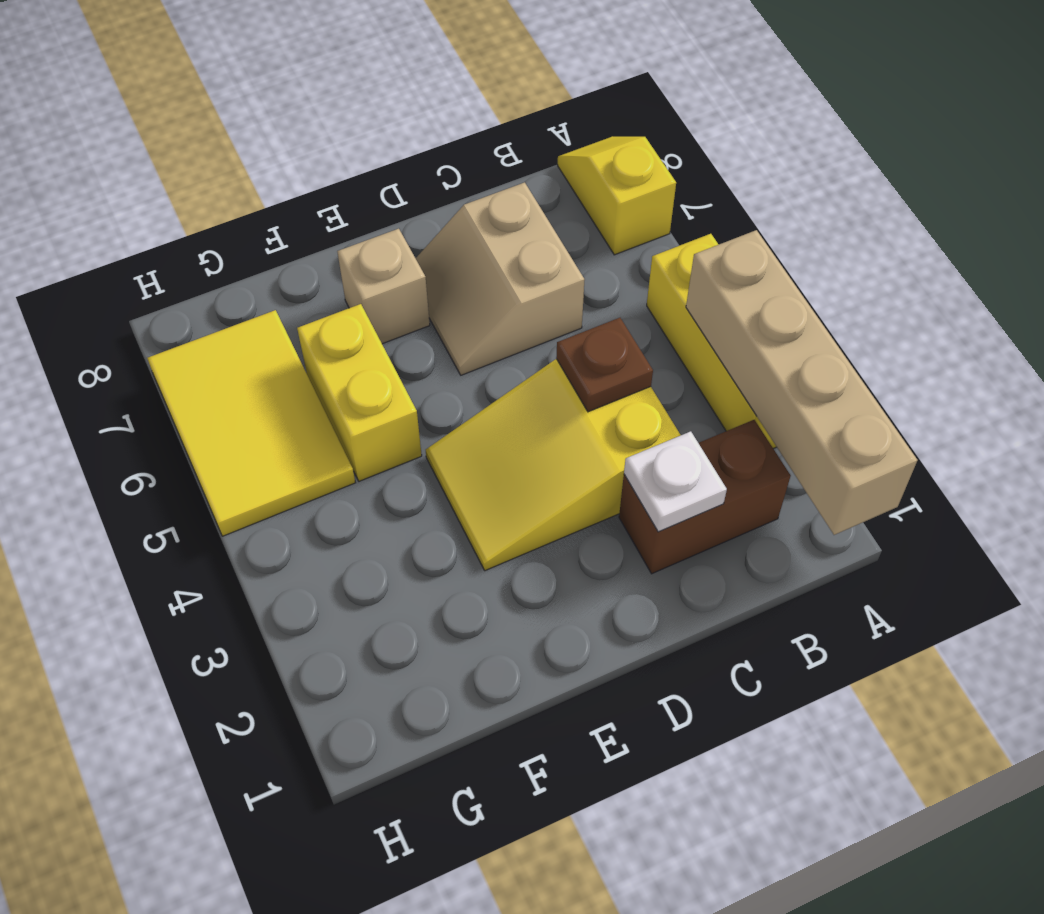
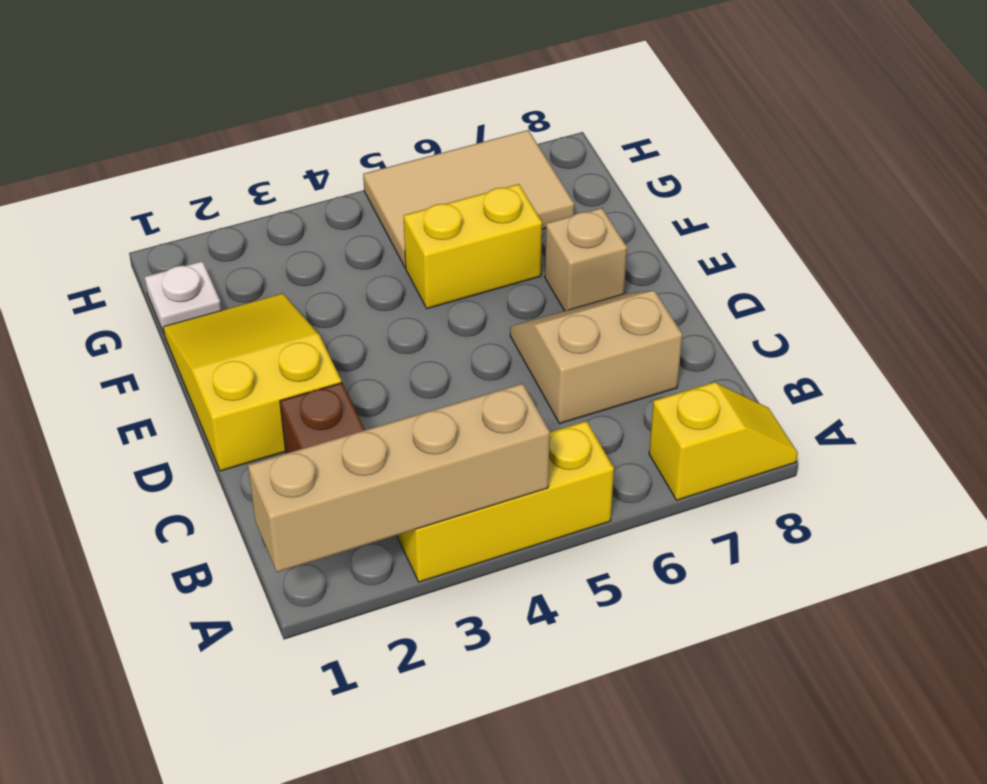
white plate C2 level 2 -> white plate G1 level 1
yellow slope C3:E4 level 1 top C -> yellow slope D1:F2 level 1 top D
brown plate C4 level 2 -> none
yellow tile G5:H7 level 1 -> tan tile G5:H7 level 1

